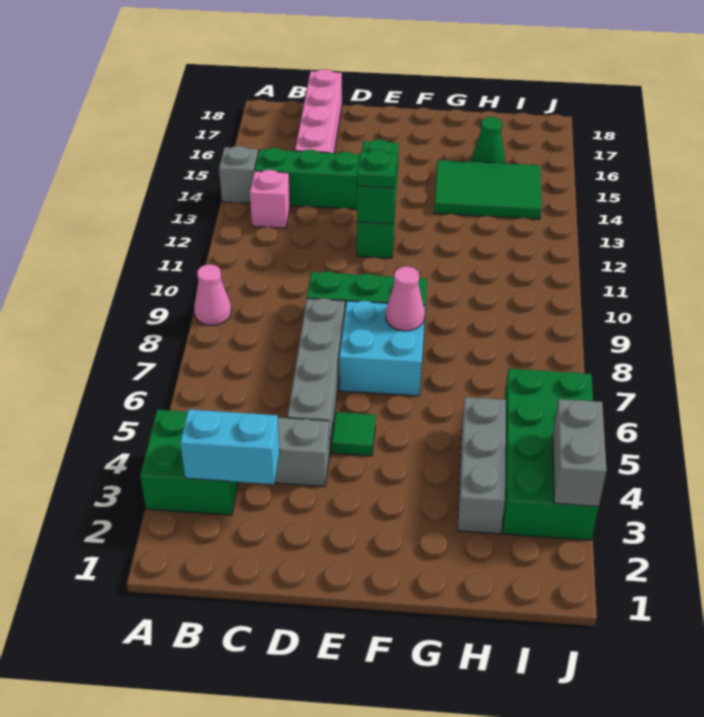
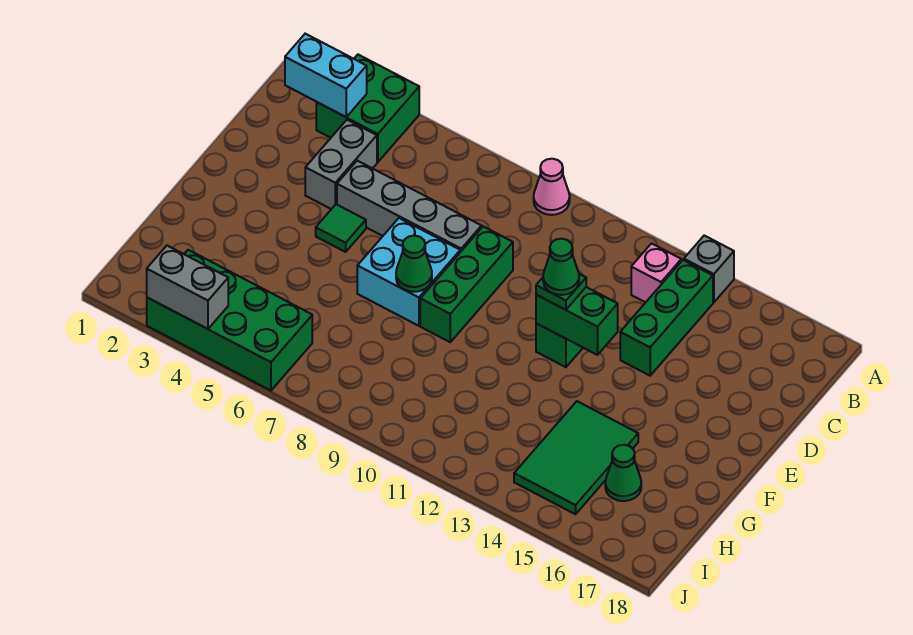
cyan brick B3:C3 level 2 -> cyan brick B2:B3 level 2
pink brick C15:C18 level 1 -> none
none -> green cone E12 level 4
pink cone F8 level 2 -> green cone F8 level 2
grey brick H3:H5 level 1 -> none

